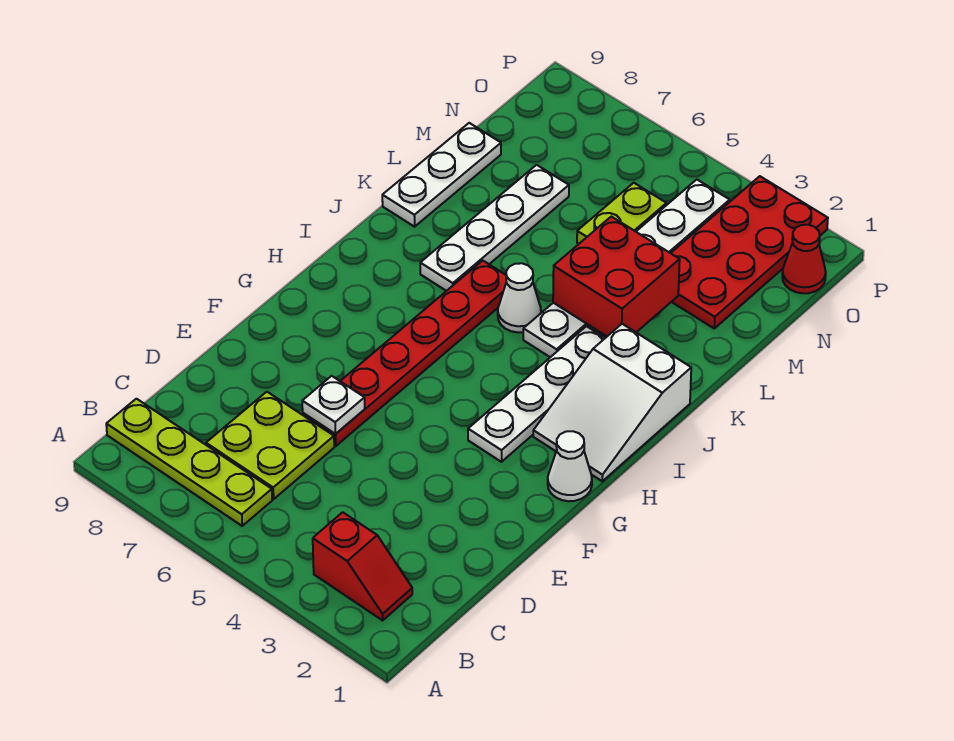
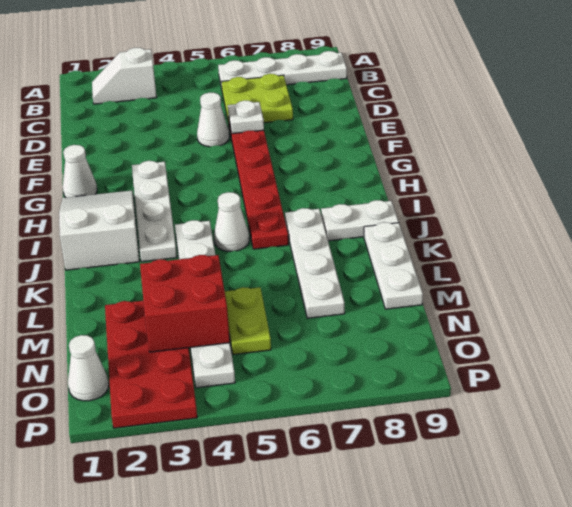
red slope B2:B3 level 1 top 3 -> white slope B2:B3 level 1 top 3
lime plate B6:B9 level 1 -> white plate B6:B9 level 1
none -> white cone E5 level 1
none -> white plate J8:J9 level 1
red brick K3:L4 level 2 -> red brick M3:N4 level 2
red cone O1 level 1 -> white cone O1 level 1

